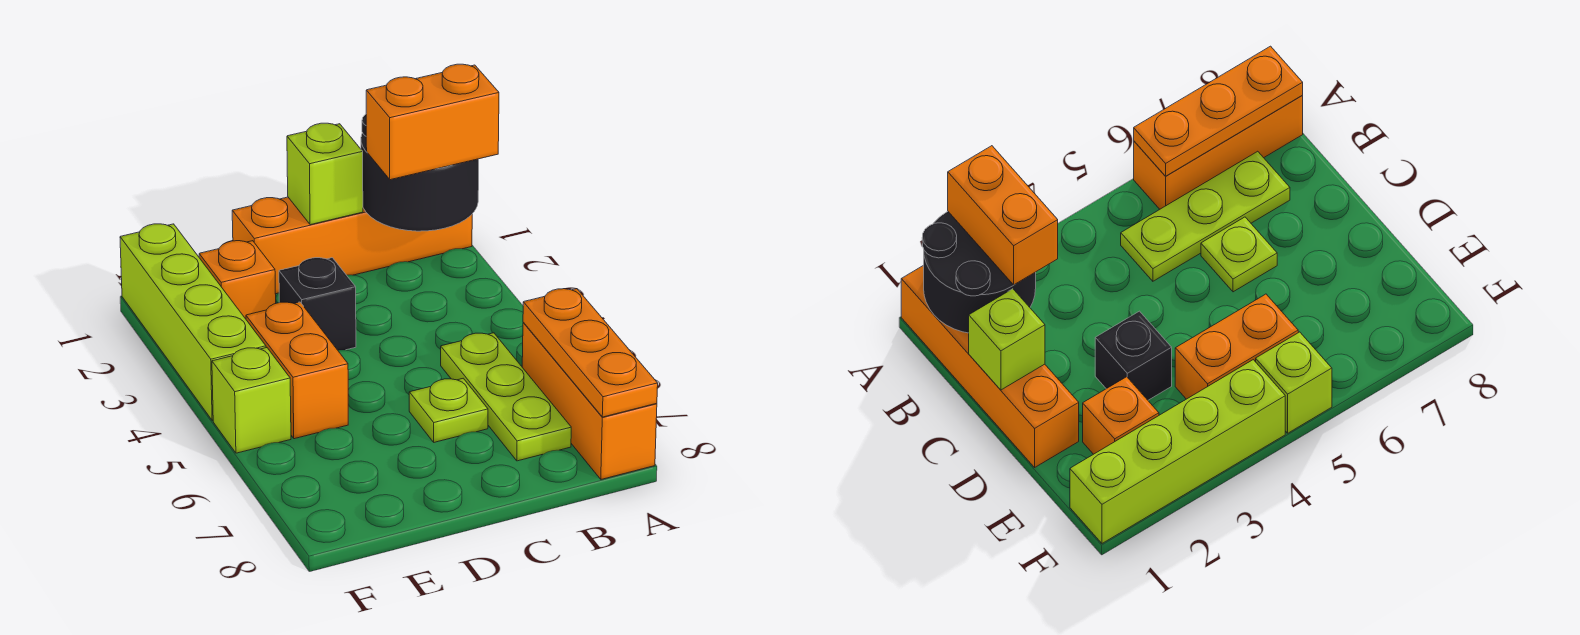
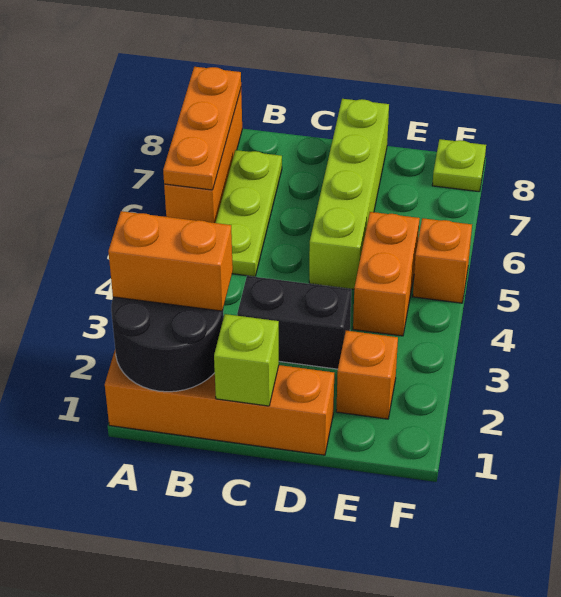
lime plate C6 level 1 -> lime plate F8 level 1
black brick D3 level 1 -> black brick C3:D3 level 1
lime brick F1:F4 level 1 -> lime brick D5:D8 level 1
lime brick F5 level 1 -> orange brick F5 level 1

